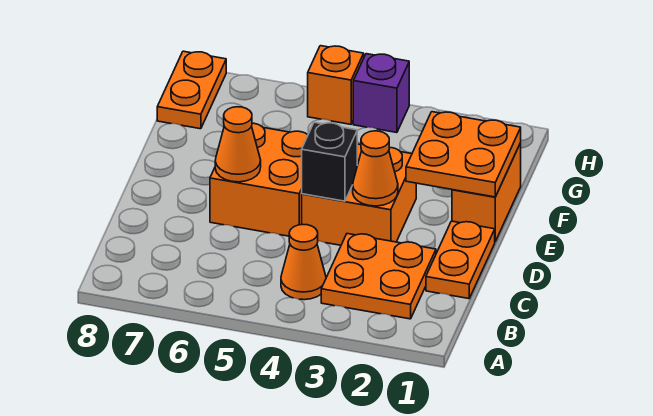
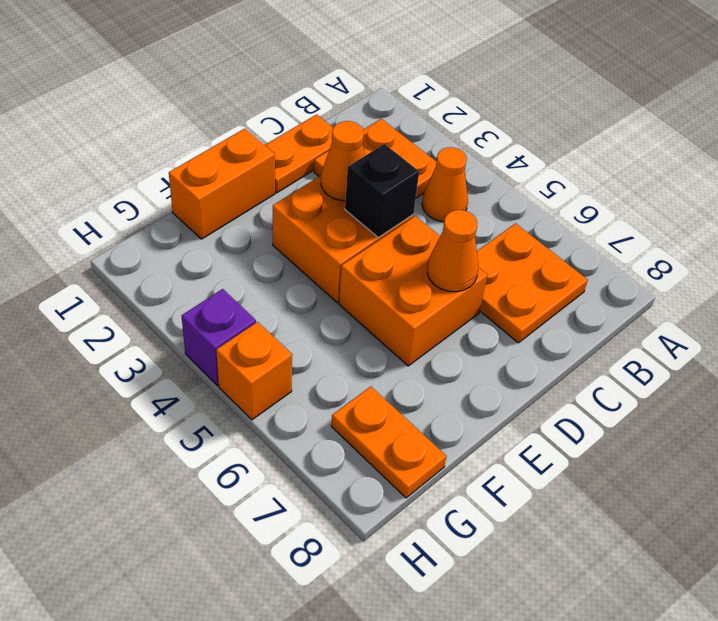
orange plate E1:F2 level 2 -> orange plate B6:C7 level 1
orange plate G8:H8 level 1 -> orange plate G7:G8 level 1

